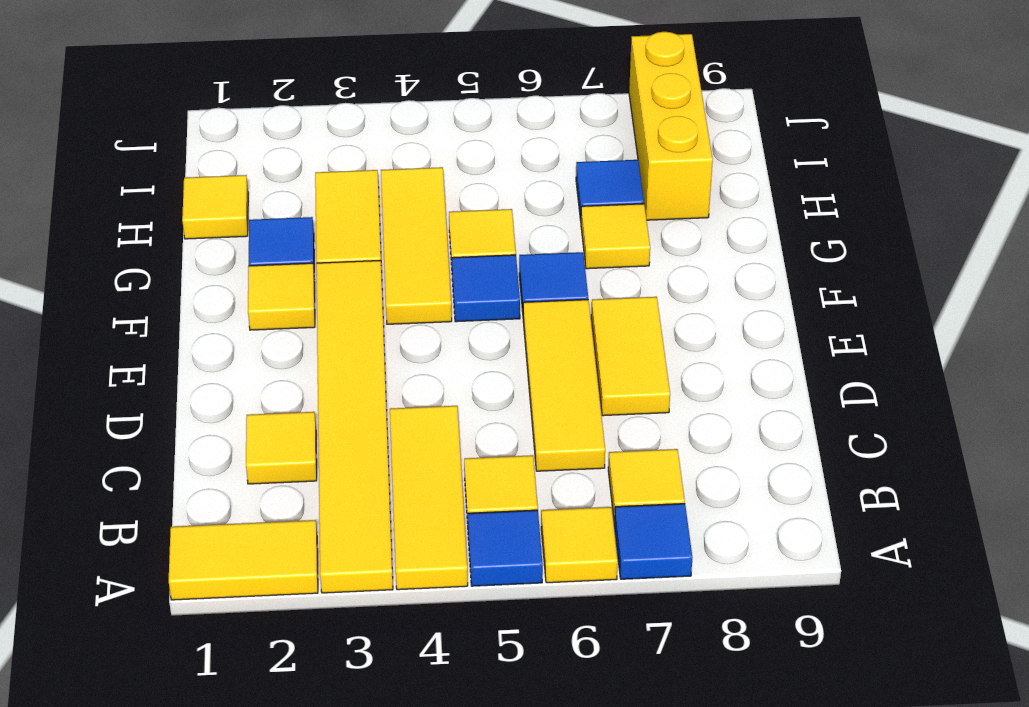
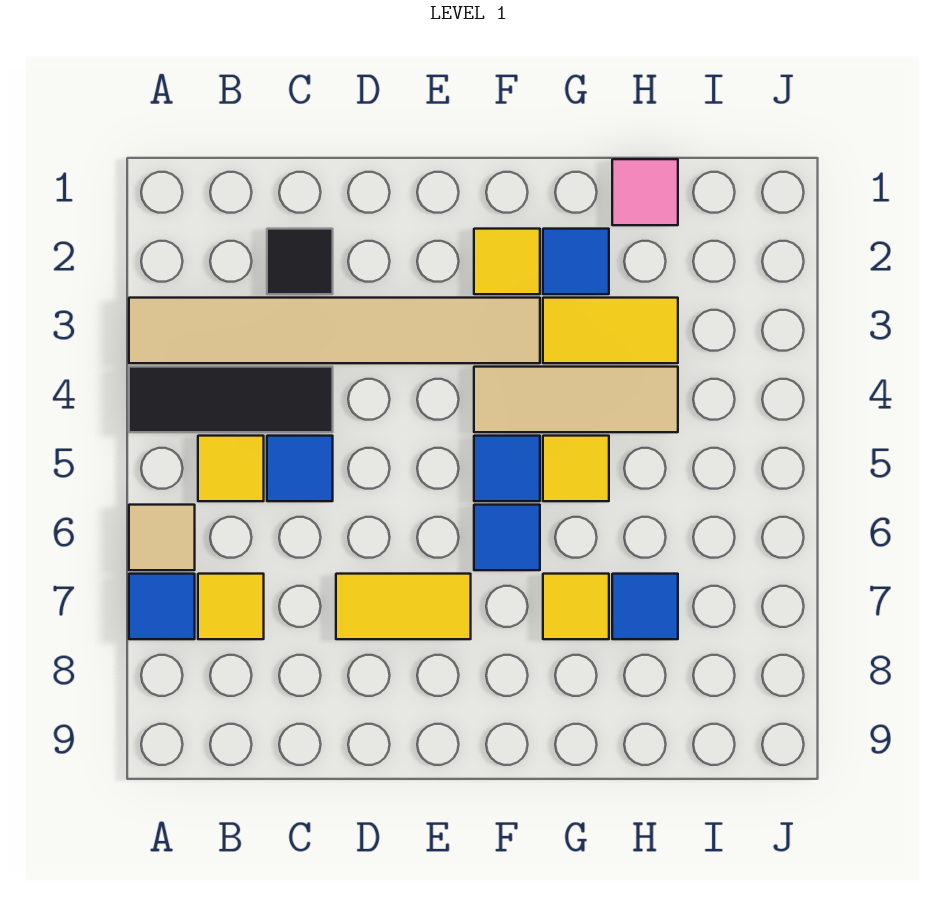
yellow tile A1:A2 level 1 -> none
yellow tile A3:F3 level 1 -> tan tile A3:F3 level 1
yellow tile A4:C4 level 1 -> black tile A4:C4 level 1
blue tile A5 level 1 -> blue tile C5 level 1
yellow tile A6 level 1 -> tan tile A6 level 1
yellow tile C2 level 1 -> black tile C2 level 1
yellow tile C6:E6 level 1 -> none
yellow tile F4:H4 level 1 -> tan tile F4:H4 level 1
yellow tile H1 level 1 -> pink tile H1 level 1
yellow brick H8:J8 level 1 -> none

